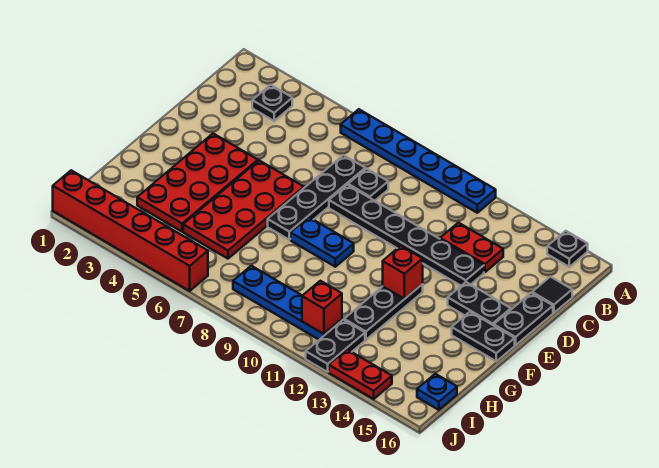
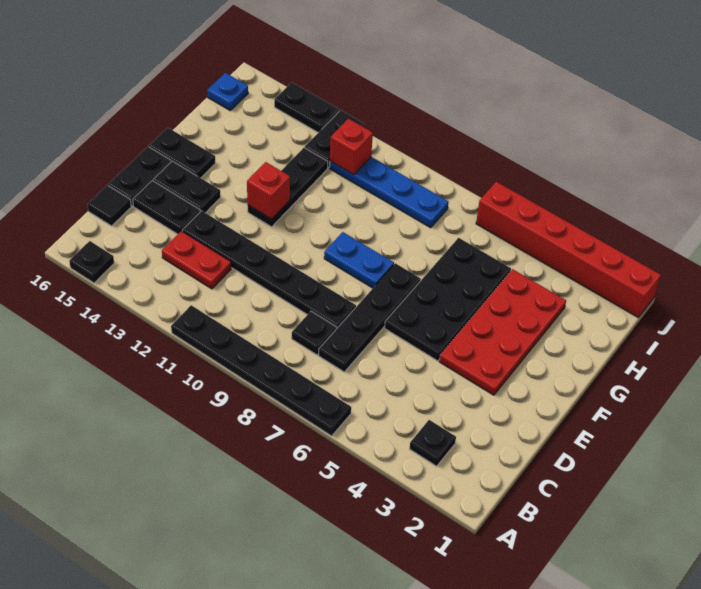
blue plate A6:A11 level 1 -> black plate A6:A11 level 1
none -> black plate D14:D15 level 1
red plate E5:H6 level 1 -> black plate E5:H6 level 1
red plate J13:J14 level 1 -> black plate J13:J14 level 1

